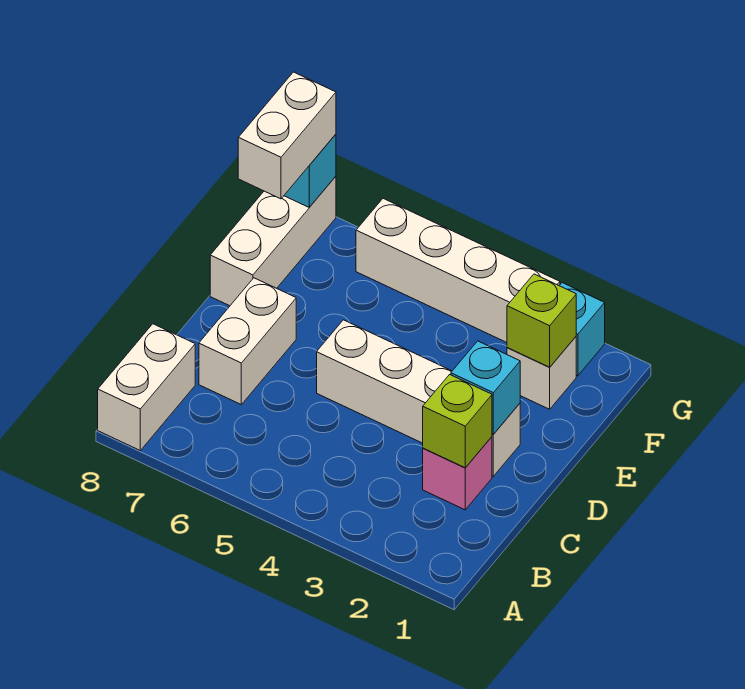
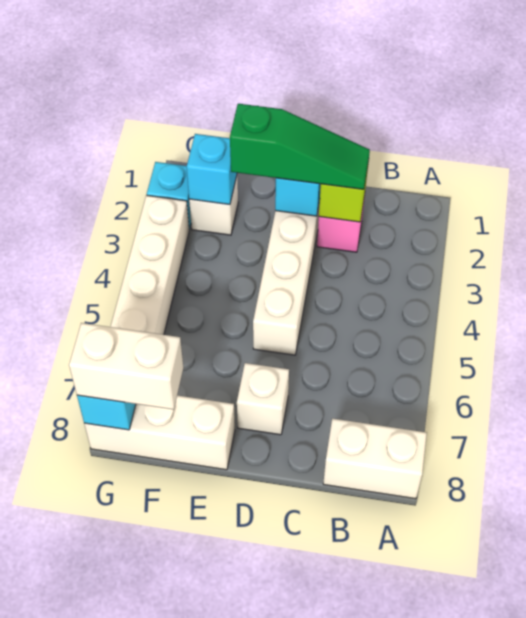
none -> green slope C2:E2 level 3 top E
white brick C7:D7 level 1 -> white brick D7 level 1
lime brick F2 level 2 -> cyan brick F2 level 2

